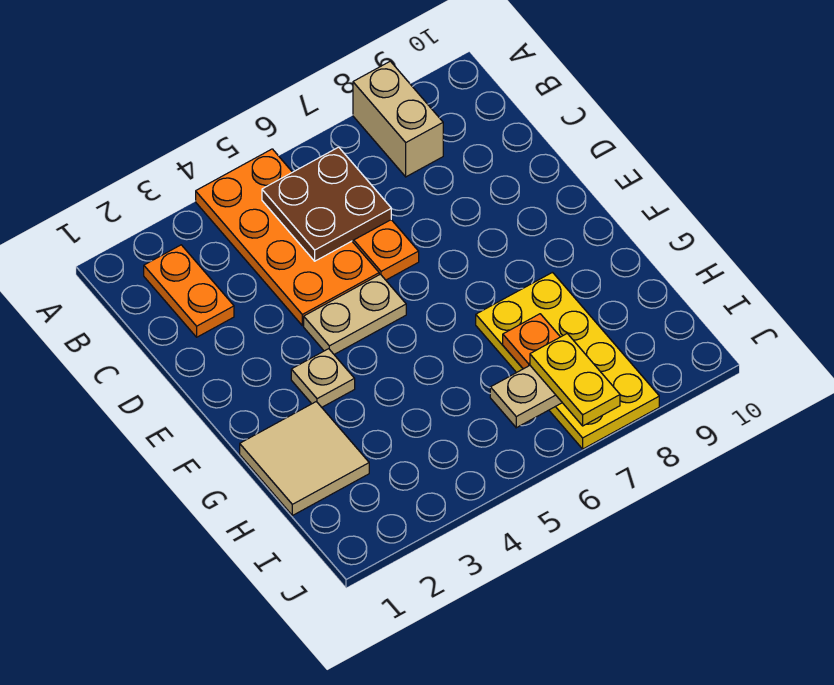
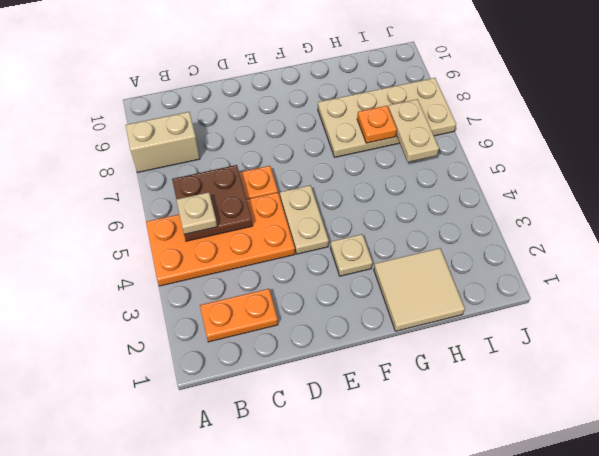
none -> tan plate B5 level 3
yellow plate G7:J8 level 1 -> tan plate G7:J8 level 1
yellow plate I7:J7 level 3 -> none

